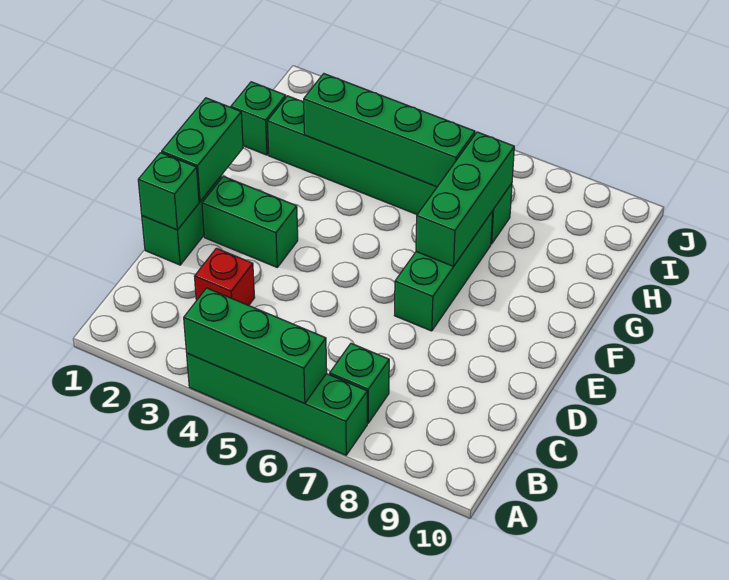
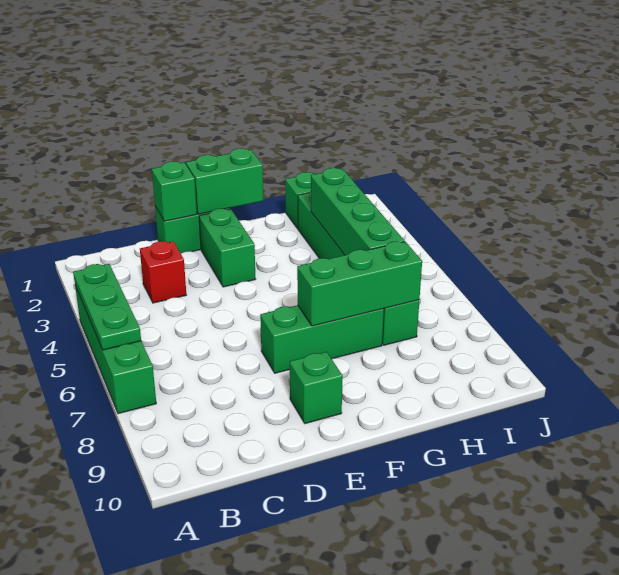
green brick A4:A6 level 2 -> green plate A4:A6 level 2
green brick B7 level 1 -> green brick E9 level 1

